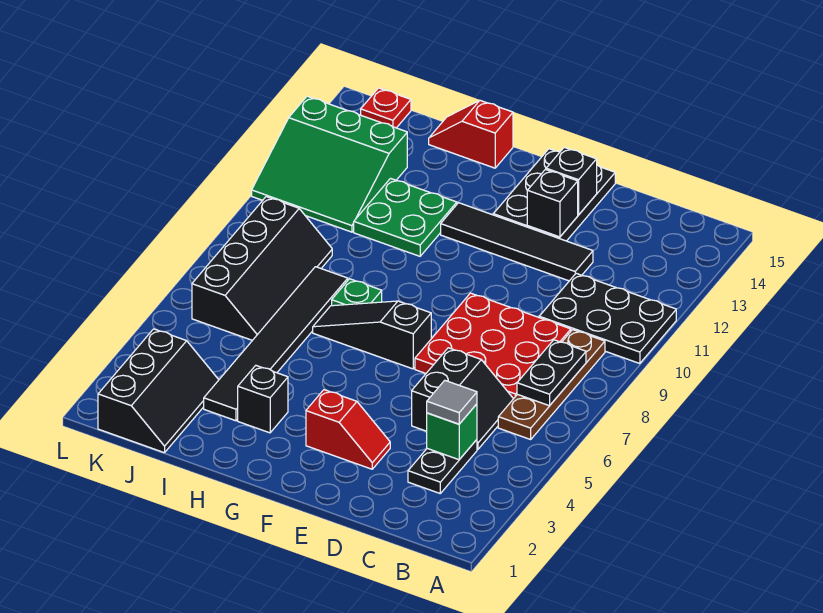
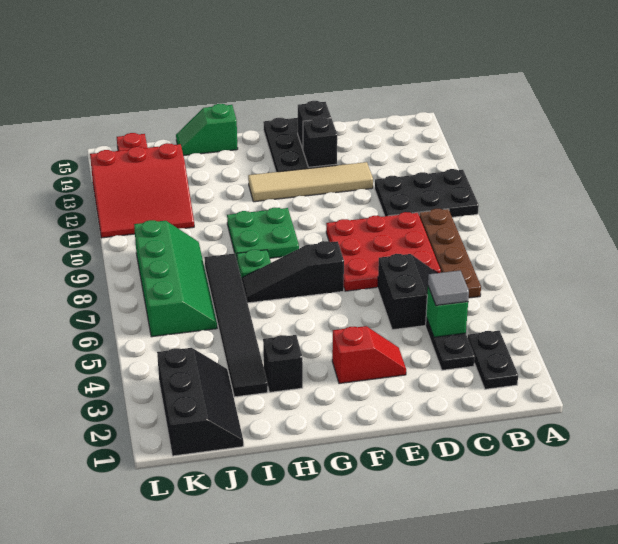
black plate B7:B8 level 2 -> black plate B2:B3 level 1
black tile D12:G12 level 1 -> tan tile D12:G12 level 1
green plate H11:I12 level 1 -> green plate G9:H10 level 1
red slope H15:I15 level 1 top H -> green slope H15:I15 level 1 top H
black slope J6:K9 level 1 top K -> green slope J6:K9 level 1 top K
green slope J11:L13 level 1 top 13 -> red slope J11:L13 level 1 top 13

